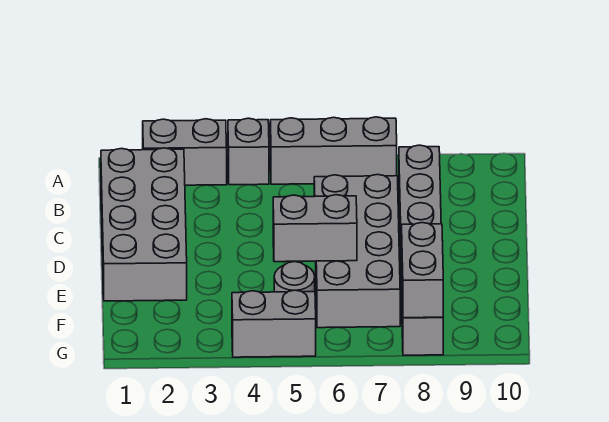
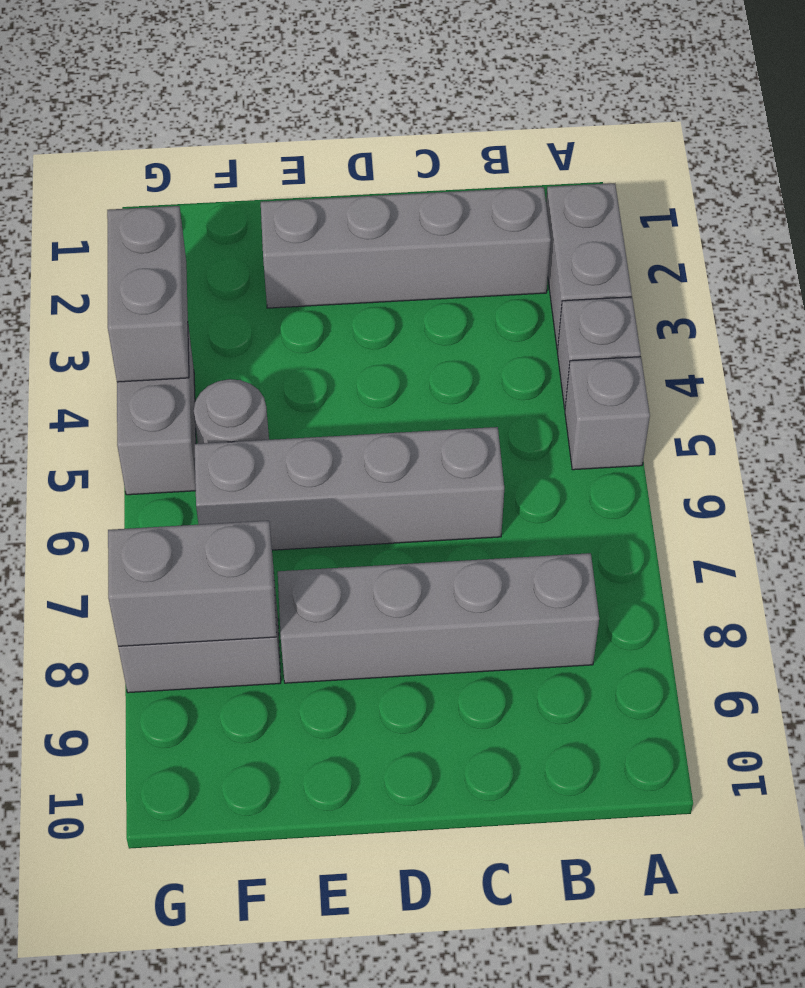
grey brick A5:A7 level 1 -> grey brick A5 level 1
grey brick B1:E2 level 1 -> grey brick B2:E2 level 1
grey brick C6:F7 level 1 -> grey brick C6:F6 level 1
grey brick E5:E6 level 2 -> grey brick G3:G4 level 2

